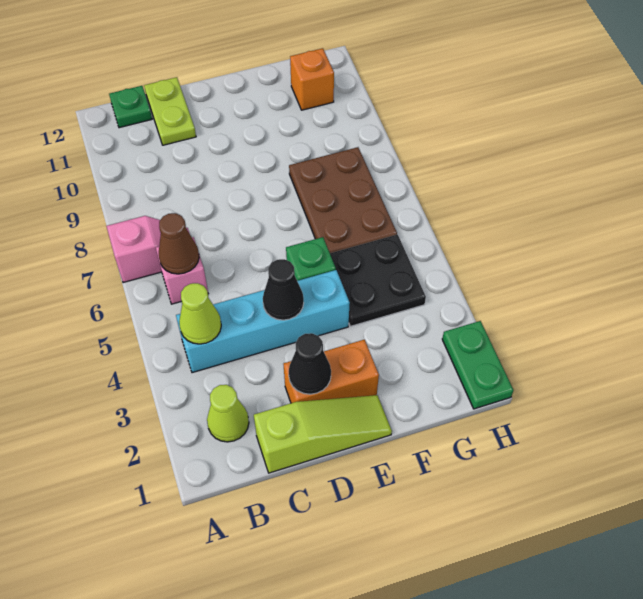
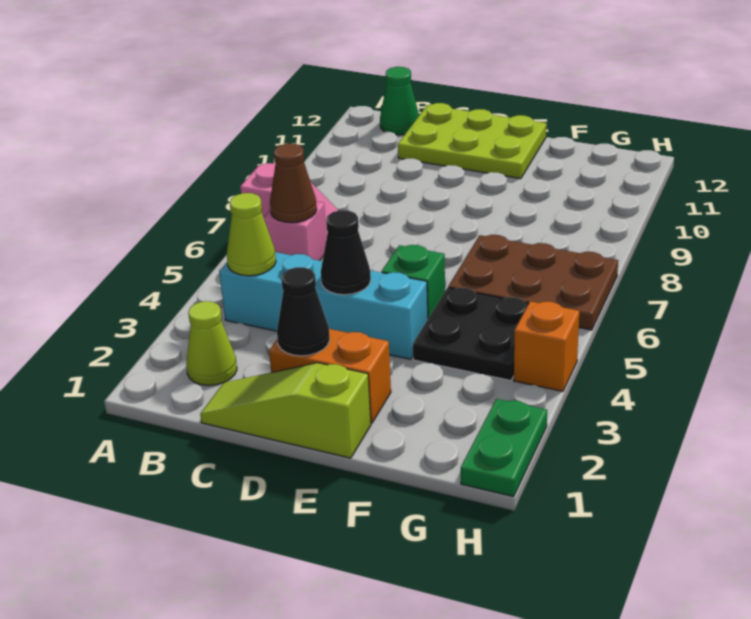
green plate B12 level 1 -> green cone B12 level 1
lime slope C1:E1 level 1 top C -> lime slope C1:E1 level 1 top E
lime plate C11:C12 level 1 -> lime plate C11:E12 level 1
brown plate F6:G8 level 1 -> brown plate F6:H7 level 1
orange brick G11 level 1 -> orange brick H4 level 1

